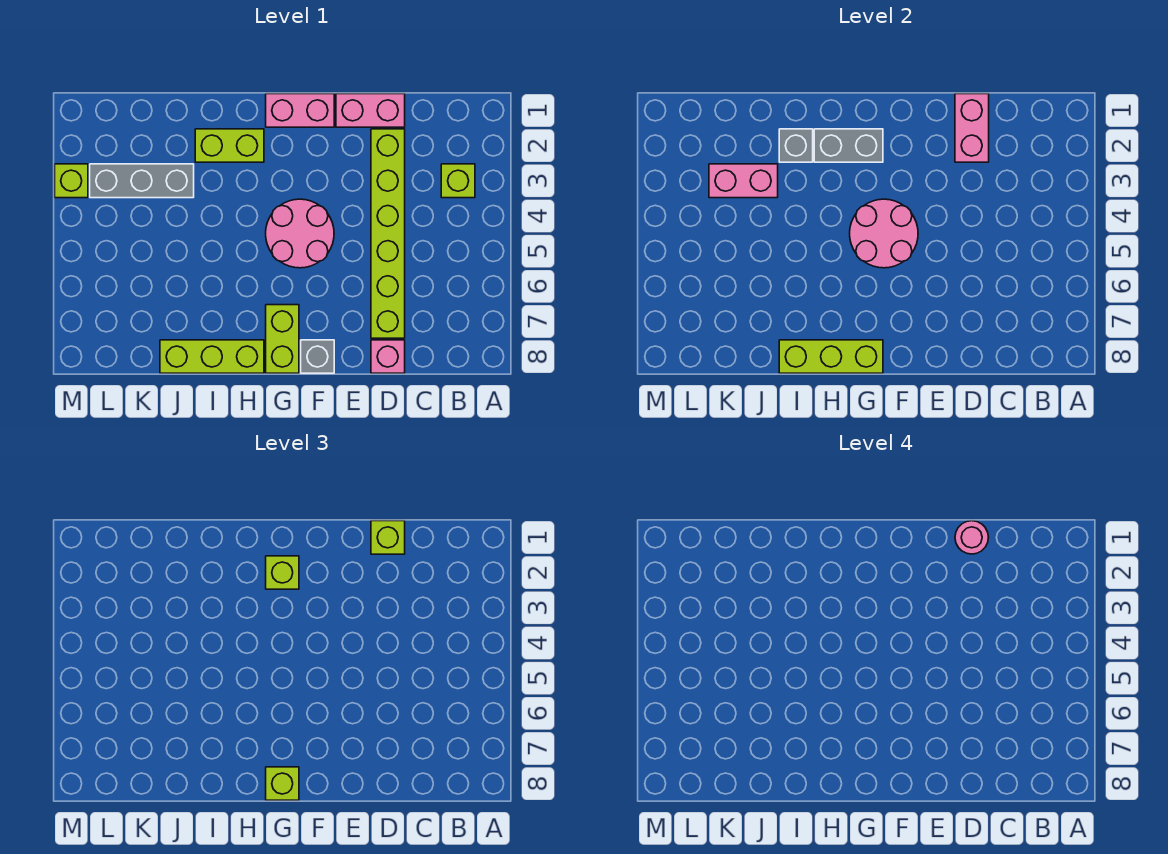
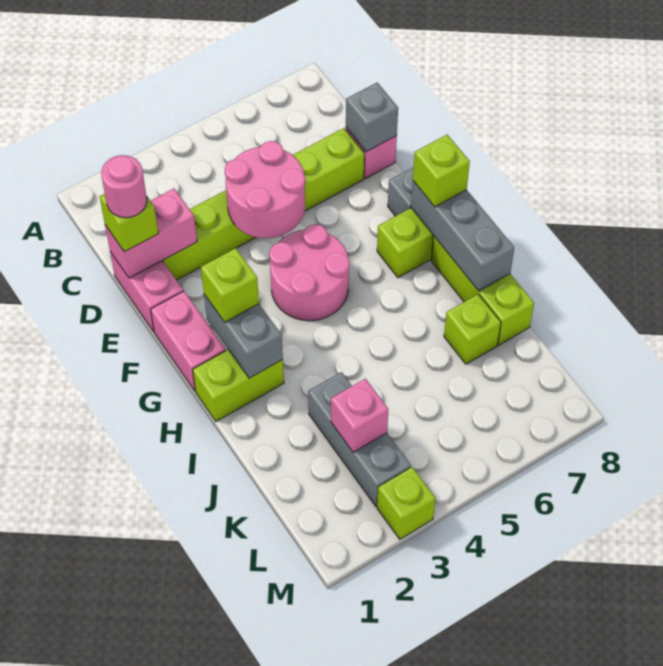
lime brick B3 level 1 -> lime brick J7 level 1
pink round brick F4:G5 level 2 -> pink round brick D4:E5 level 2
lime brick G8:I8 level 2 -> grey brick G8:I8 level 2
lime brick H2:I2 level 1 -> lime brick H1:H2 level 1
grey brick I2 level 2 -> grey brick D8 level 2
pink brick J3:K3 level 2 -> pink brick K3 level 2

